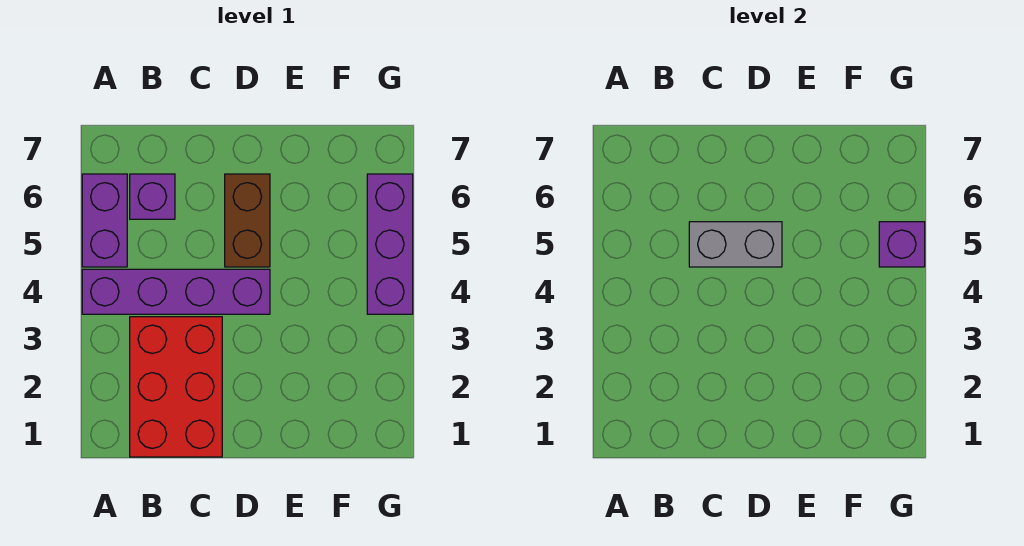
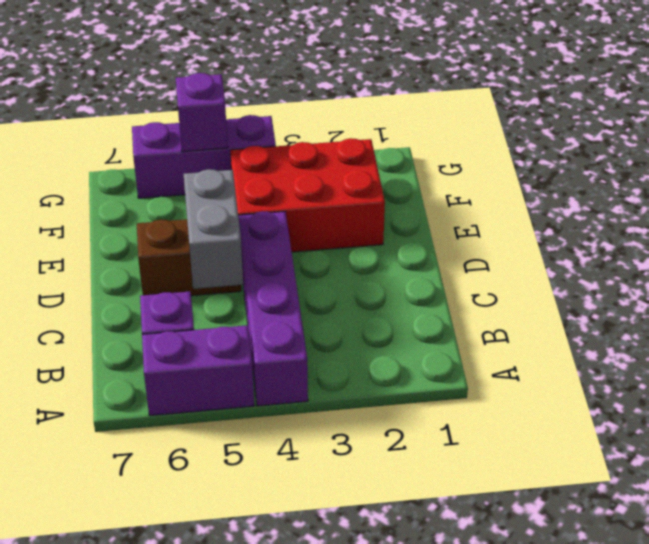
red brick B1:C3 level 1 -> red brick E2:F4 level 1

